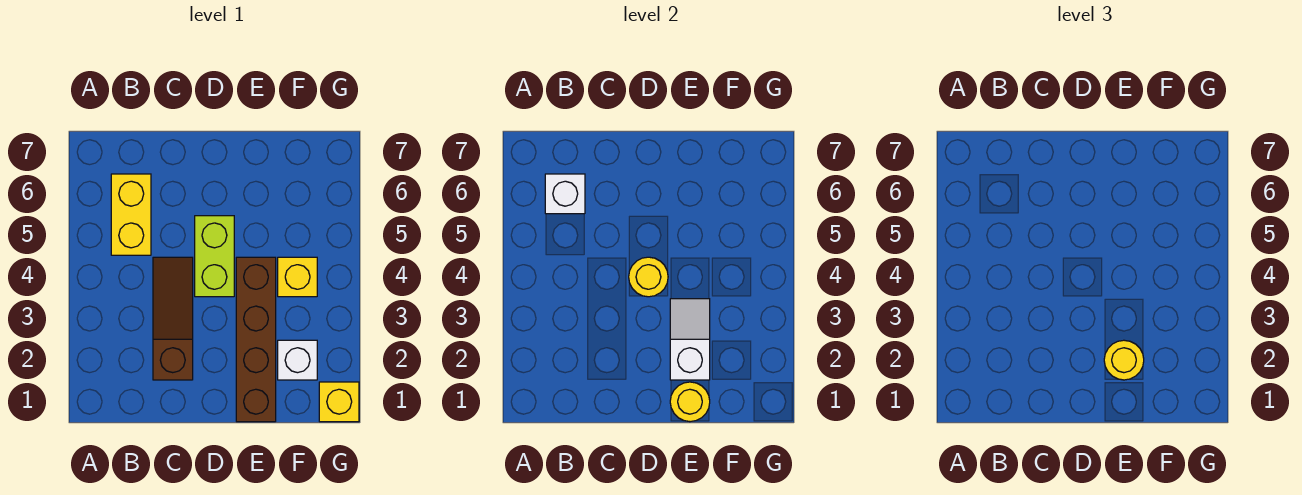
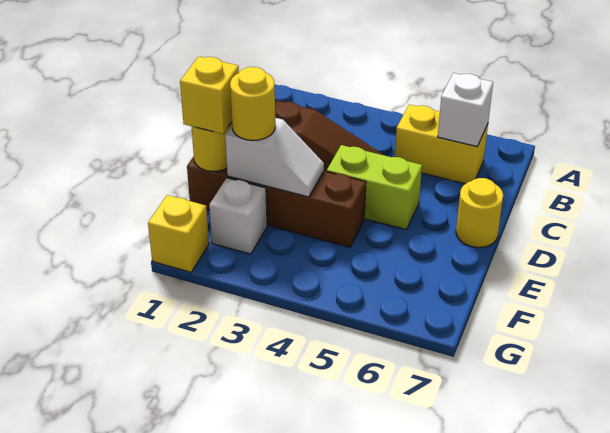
yellow round brick D4 level 2 -> yellow round brick D7 level 1
yellow brick F4 level 1 -> yellow brick E1 level 3

